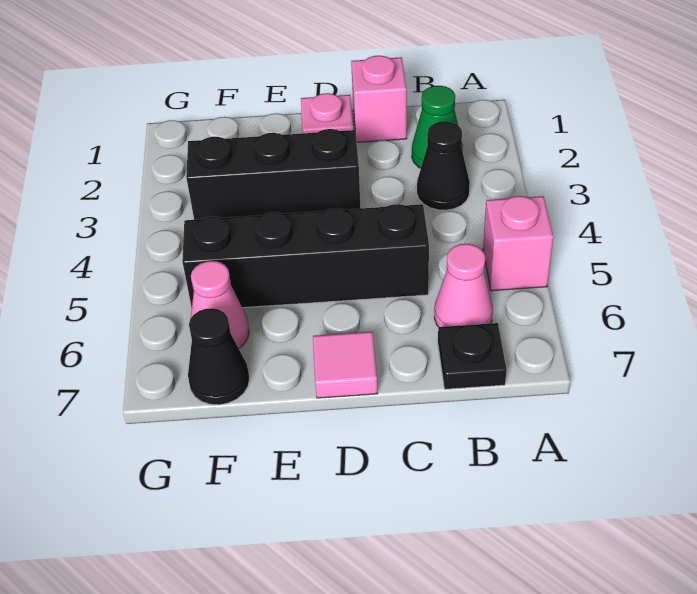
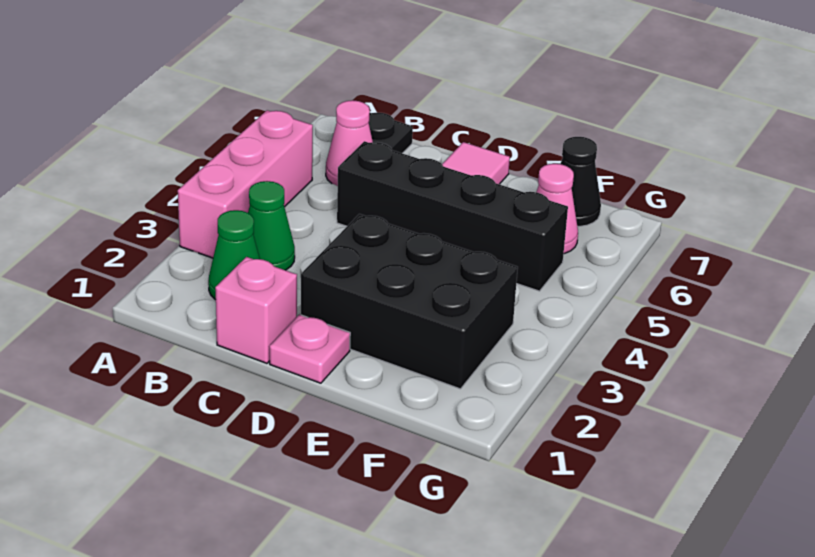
pink brick A5 level 1 -> pink brick A3:A5 level 1
black cone B3 level 1 -> green cone B3 level 1
black brick D3:F3 level 1 -> black brick D2:F3 level 1

